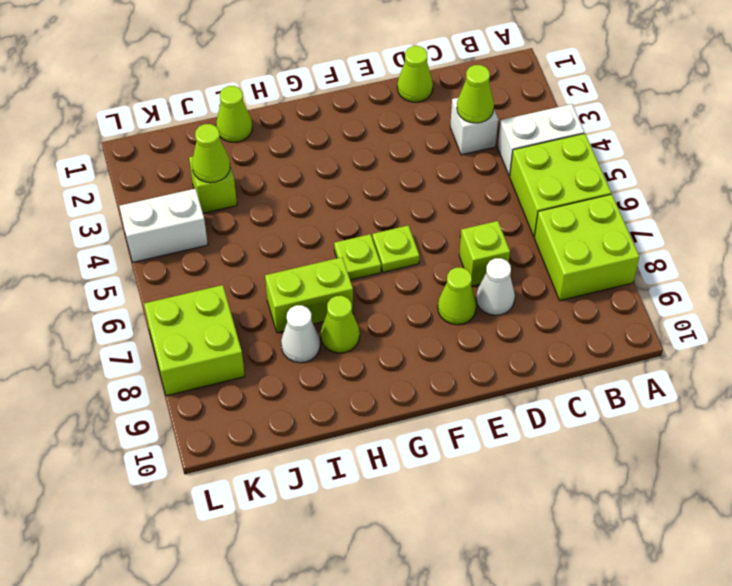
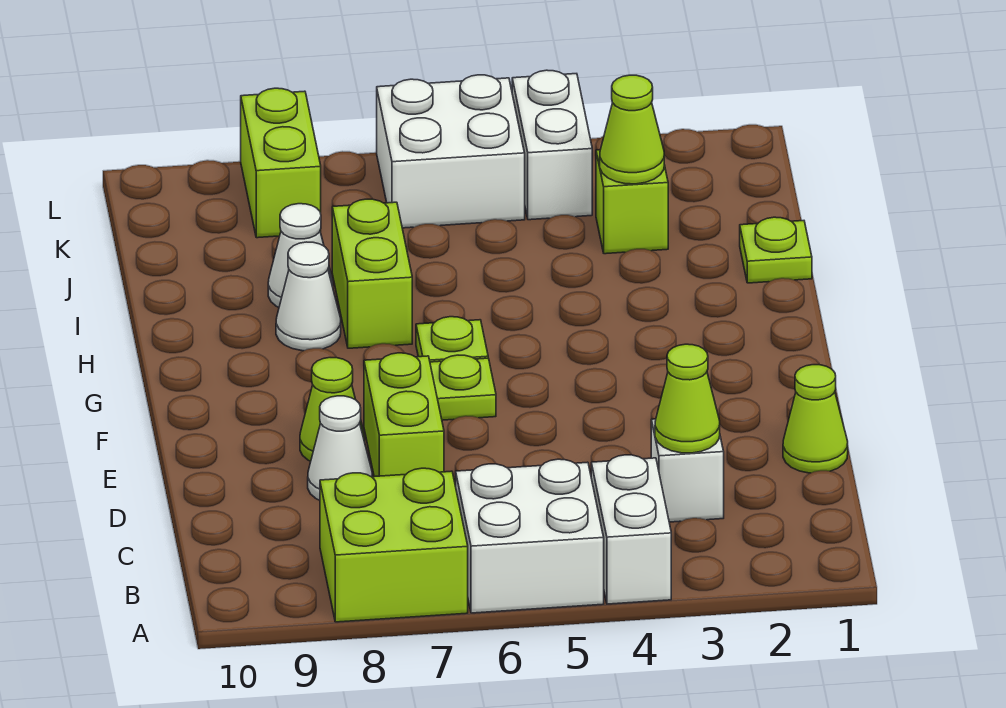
lime brick A5:B6 level 1 -> white brick A5:B6 level 1
lime brick D7 level 1 -> lime brick D7:E7 level 1
lime cone H8 level 1 -> white cone H8 level 1
lime cone I1 level 1 -> lime plate I1 level 1
none -> white brick K5:L6 level 1
lime brick K7:L8 level 1 -> lime brick K8:L8 level 1

